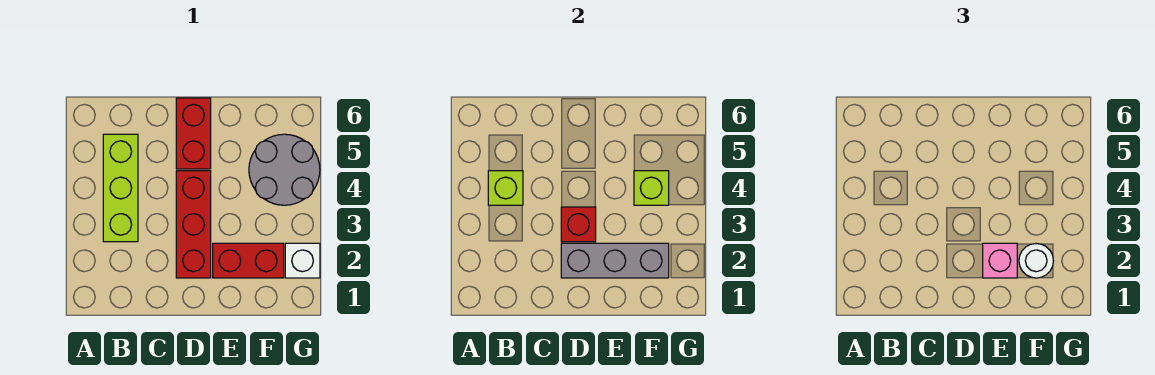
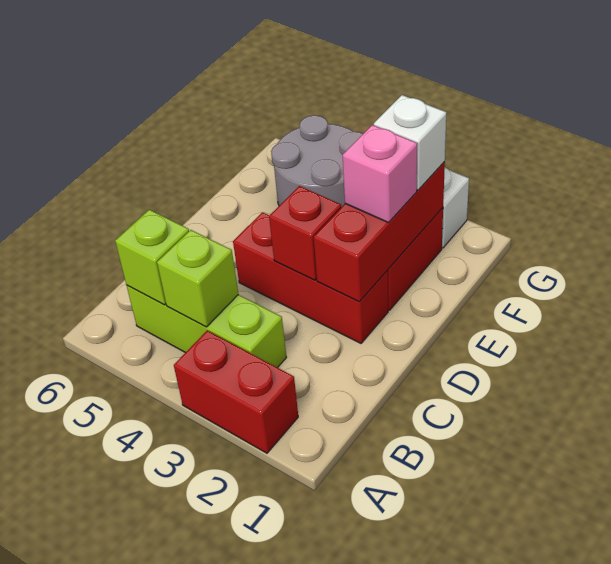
grey brick D2:F2 level 2 -> red brick D2:F2 level 2
red brick D5:D6 level 1 -> red brick A2:A3 level 1
white round brick F2 level 3 -> white brick F2 level 3
lime brick F4 level 2 -> lime brick B5 level 2

